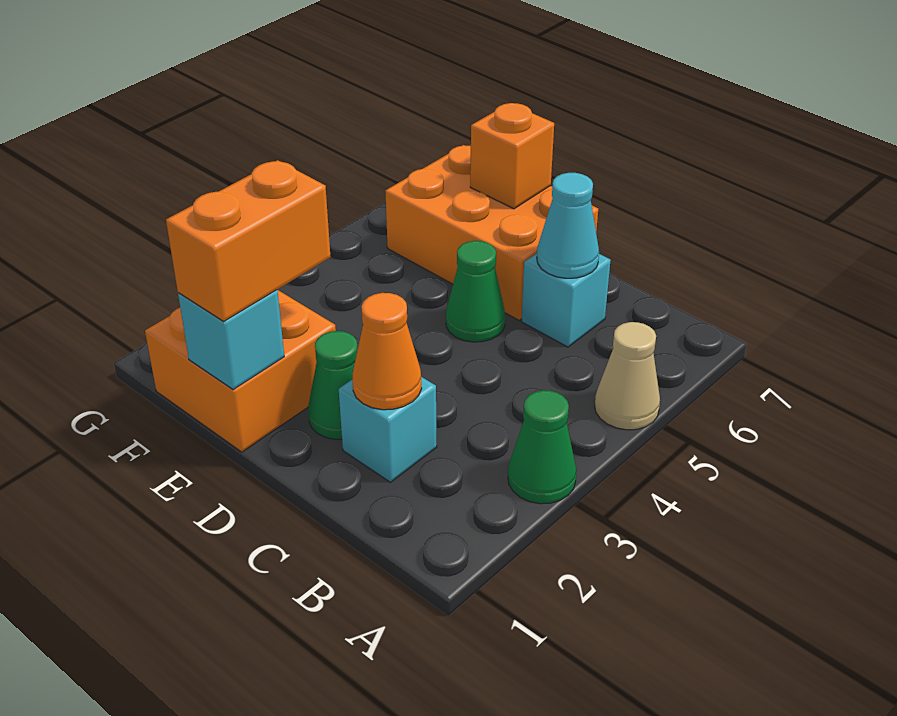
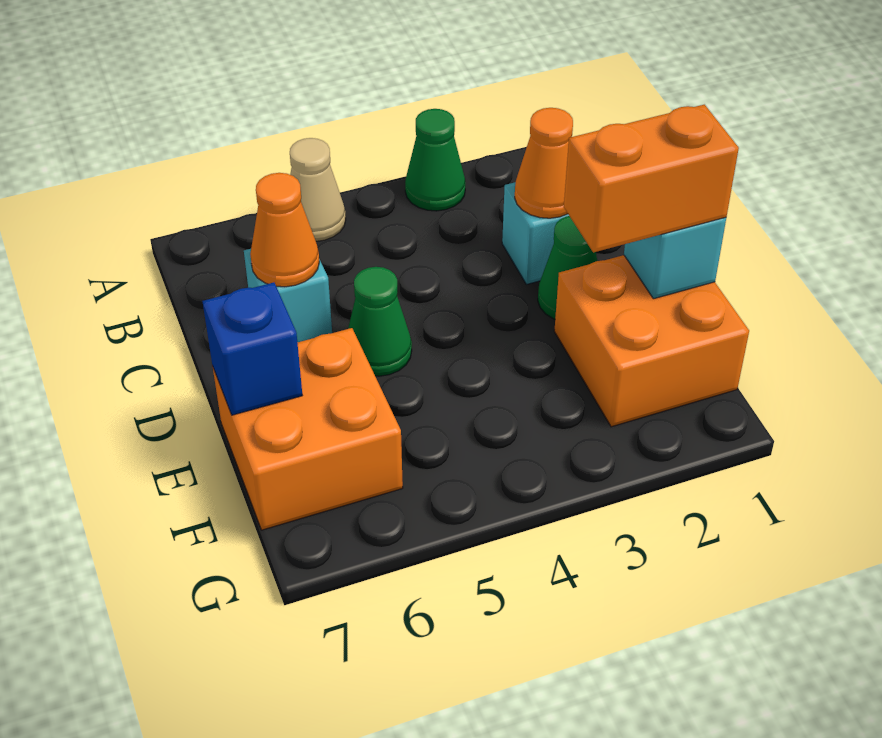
cyan cone C6 level 2 -> orange cone C6 level 2
orange brick D6:F7 level 1 -> orange brick E6:F7 level 1
orange brick E7 level 2 -> blue brick E7 level 2

